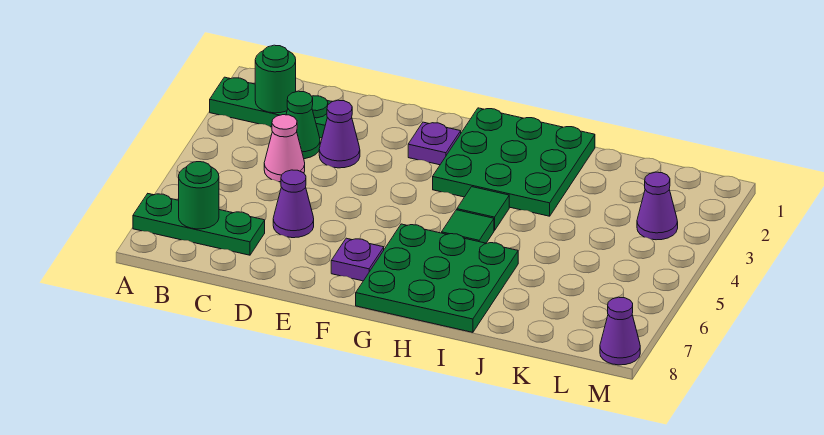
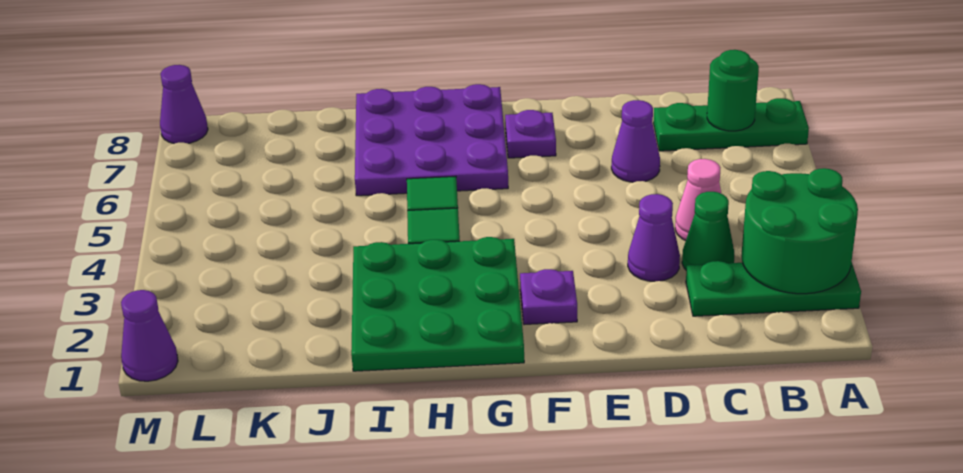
green round brick B2 level 2 -> green round brick A2:B3 level 2
green plate G6:I8 level 1 -> purple plate G6:I8 level 1
purple cone L3 level 1 -> purple cone M1 level 1

